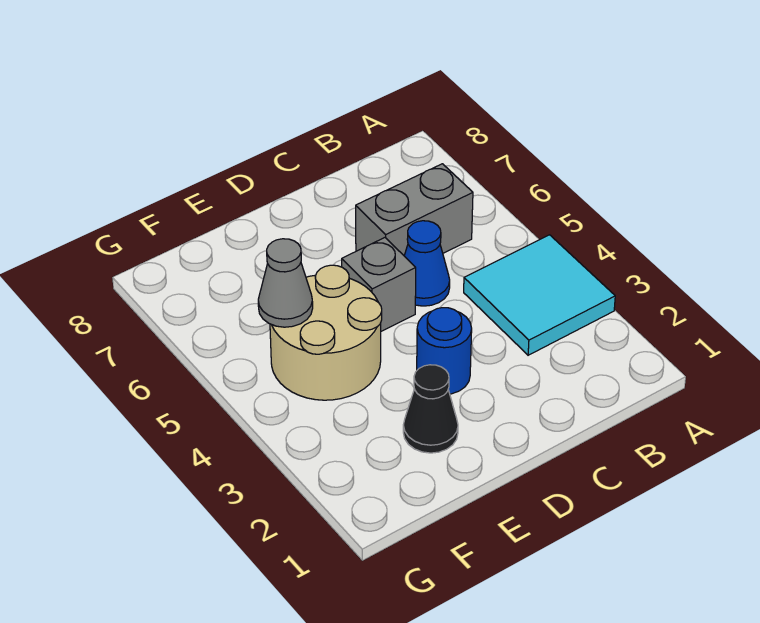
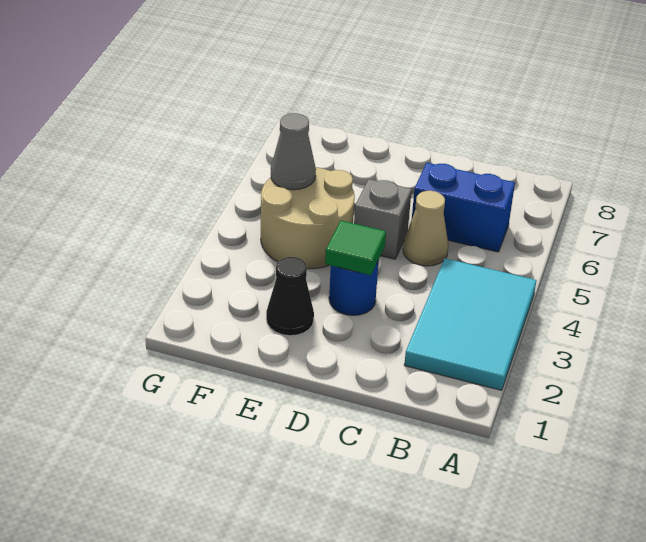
cyan tile A3:B4 level 1 -> cyan tile A2:B4 level 1
grey brick B6:C6 level 1 -> blue brick B6:C6 level 1
blue cone C5 level 1 -> tan cone C5 level 1
none -> green tile D3 level 2

